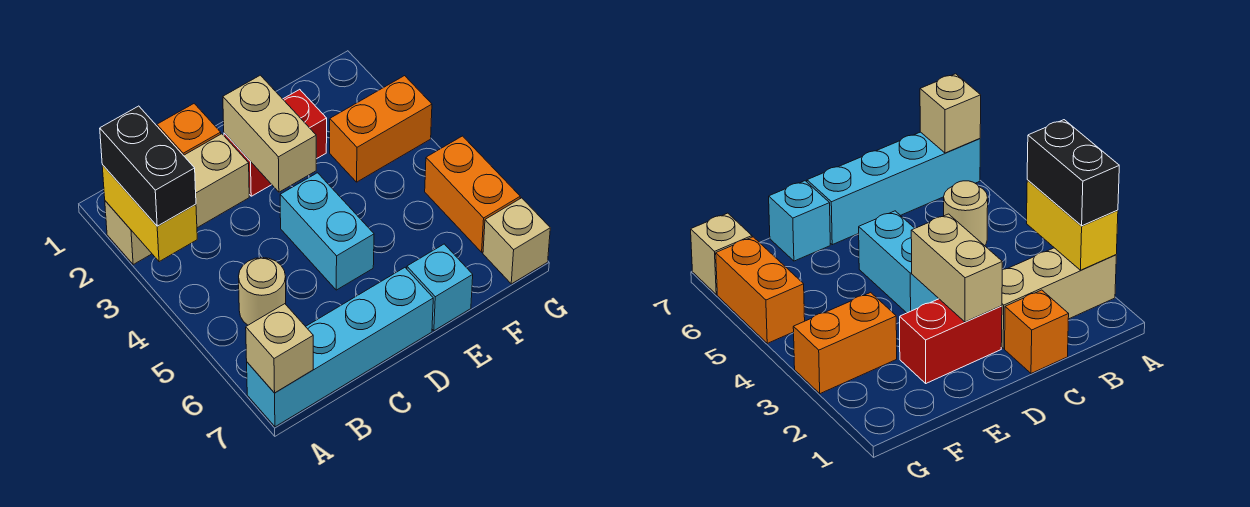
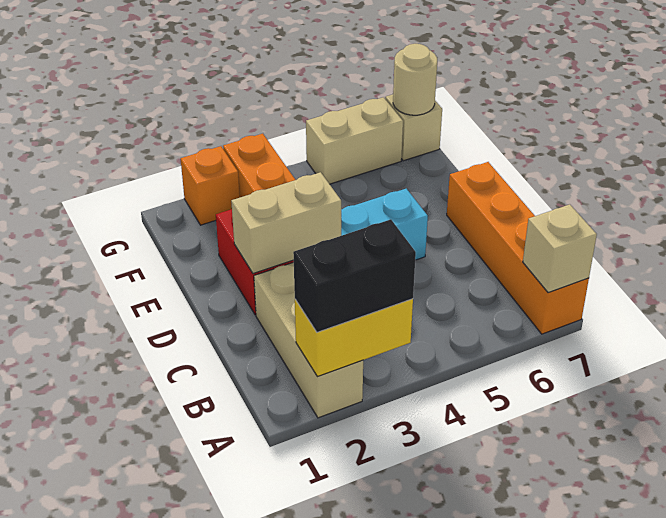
cyan brick A7:D7 level 1 -> orange brick A7:D7 level 1
tan round brick B5 level 1 -> tan round brick G7 level 2
orange brick C1 level 1 -> orange brick G2 level 1
cyan brick E7 level 1 -> none
orange brick G5:G6 level 1 -> tan brick G5:G6 level 1

